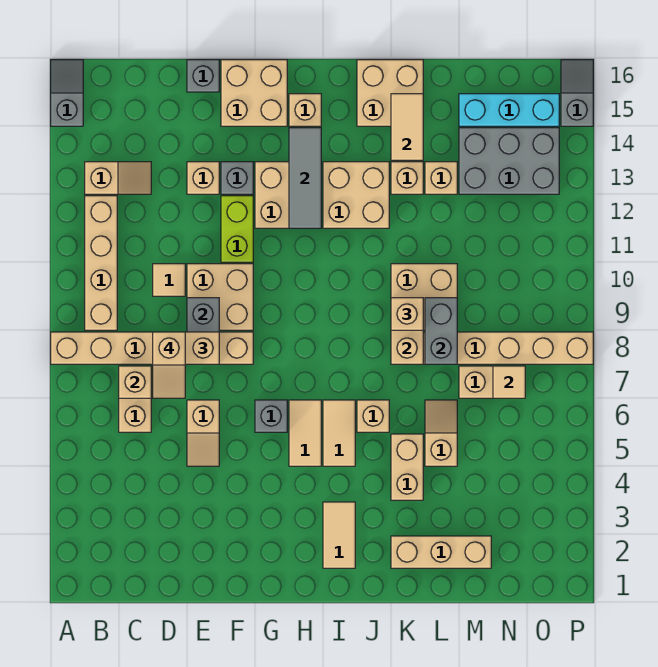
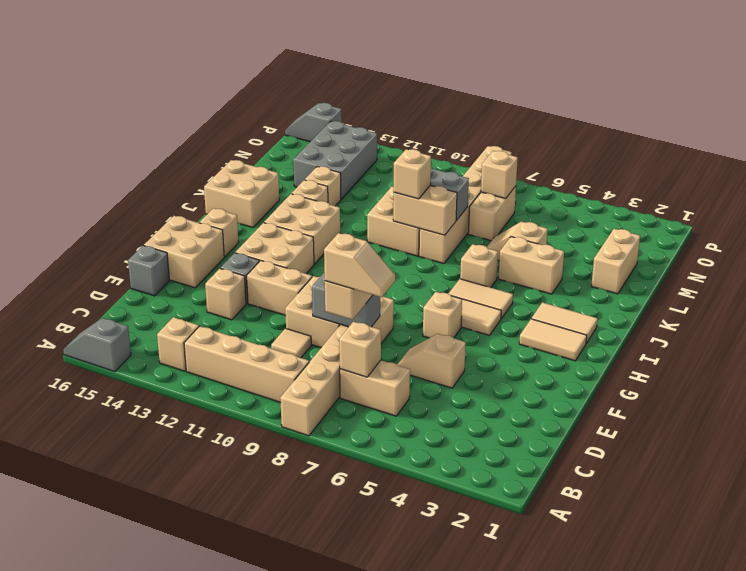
tan slope E5:E6 level 1 top 6 -> tan slope E5:E6 level 1 top 5
lime brick F11:F12 level 1 -> tan brick F11:F12 level 1
grey brick G6 level 1 -> tan brick G6 level 1
grey tile H12:H14 level 2 -> none
tan brick K2:M2 level 1 -> tan brick L2:M2 level 1
tan tile K14:K15 level 2 -> tan tile H2:H3 level 1
cyan brick M15:O15 level 1 -> none
tan tile N7 level 2 -> tan brick N7 level 2

